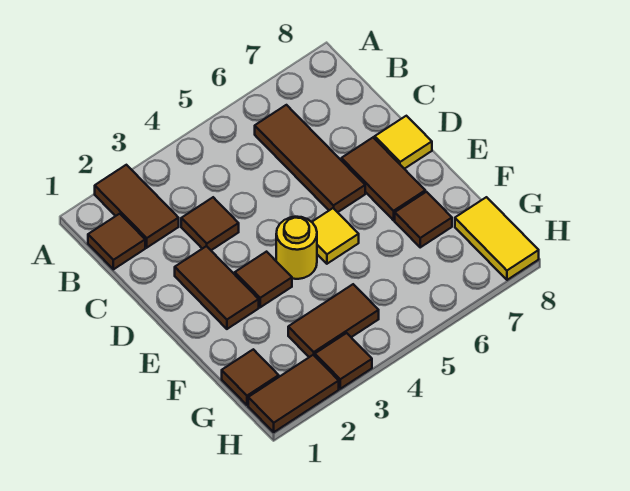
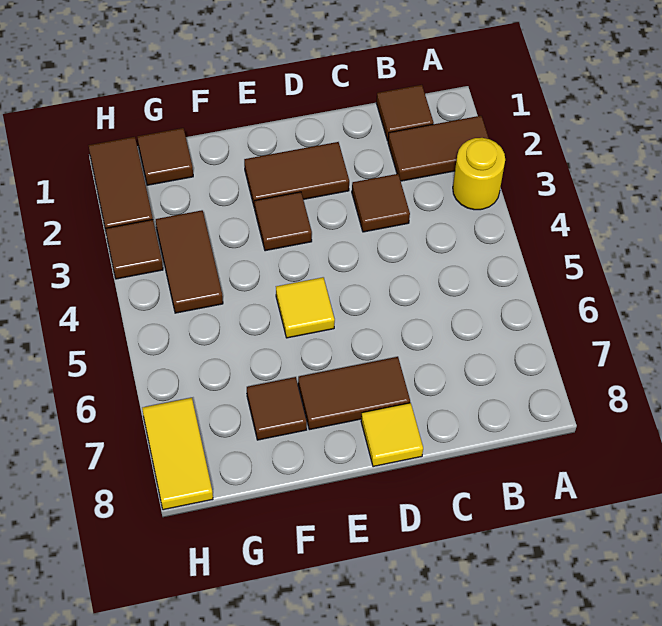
brown tile B6:D6 level 1 -> none
yellow round brick E4 level 1 -> yellow round brick A3 level 1
yellow tile G8:H8 level 1 -> yellow tile H7:H8 level 1

